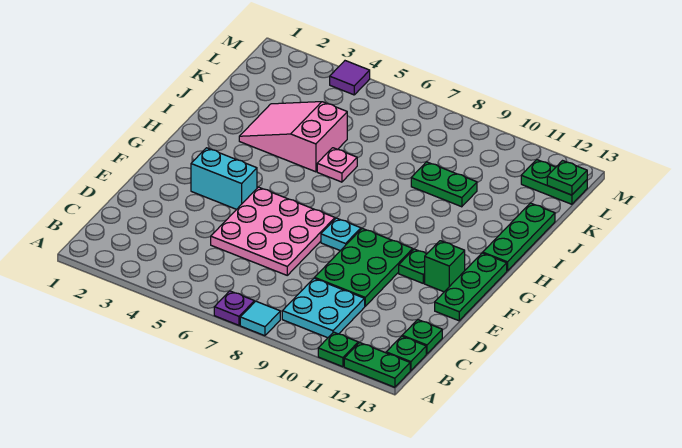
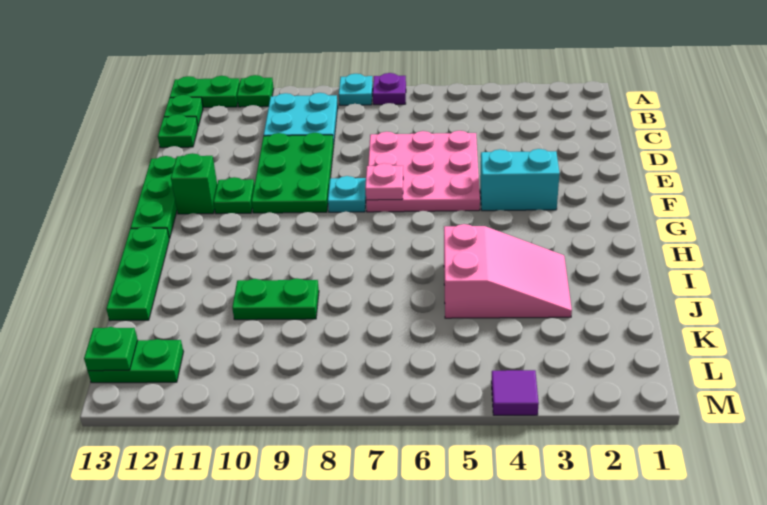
cyan tile A8 level 1 -> cyan plate A8 level 1
pink plate I6 level 1 -> pink plate F7 level 2

